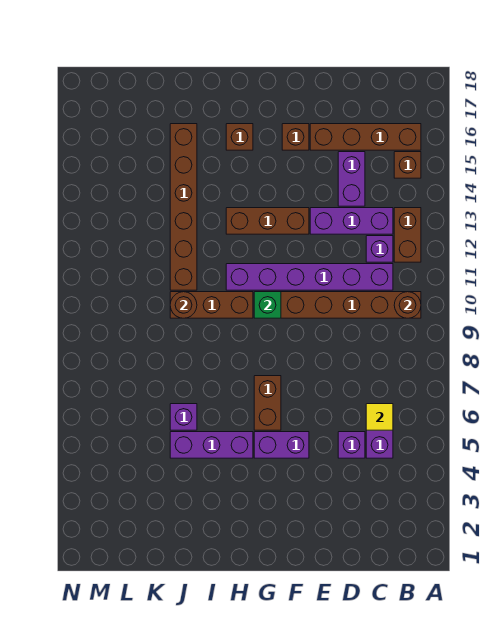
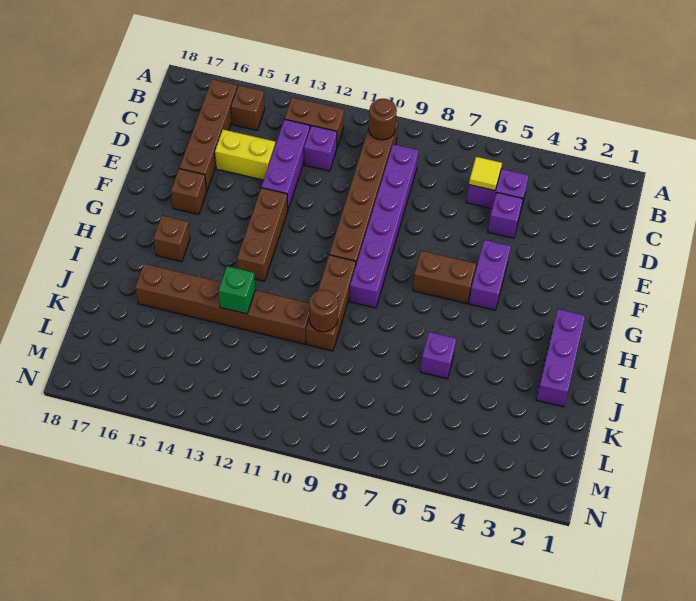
purple brick C11:H11 level 1 -> purple brick C9:H9 level 1
purple brick D14:D15 level 1 -> yellow brick D14:D15 level 1
green brick G10 level 2 -> green brick J13 level 2
purple brick H5:J5 level 1 -> purple brick H2:J2 level 1

